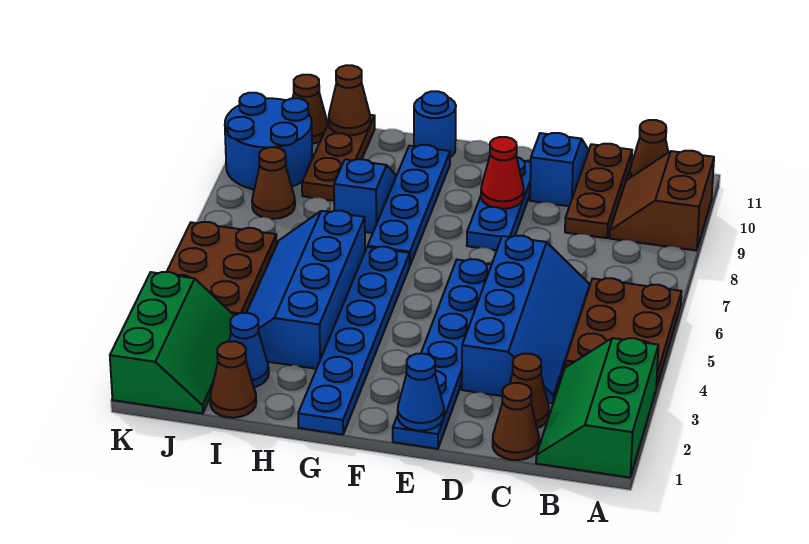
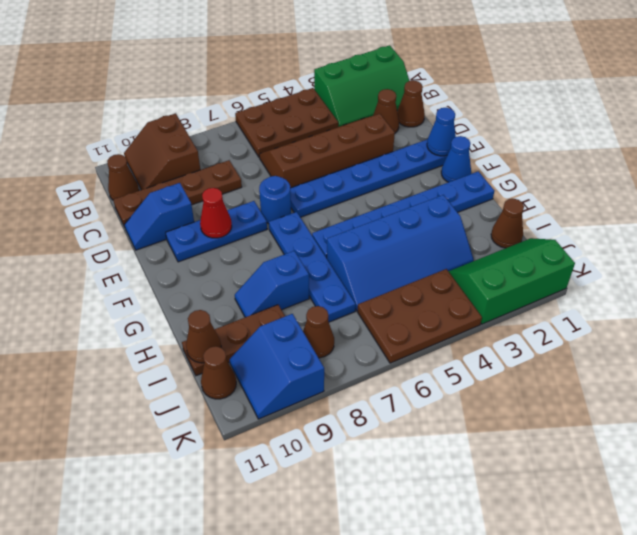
brown slope A9:B10 level 1 top A -> brown slope A9:B10 level 1 top 9
blue slope C3:D6 level 1 top D -> brown slope C3:D6 level 1 top D
brown plate C9:C11 level 1 -> brown plate C8:C11 level 1
blue plate G7:G10 level 1 -> blue plate F7:I7 level 1
blue round brick G11 level 1 -> blue round brick E7 level 1
blue cone I2 level 1 -> blue cone F1 level 1
blue round brick J9:K10 level 1 -> blue slope J9:K10 level 1 top 9

